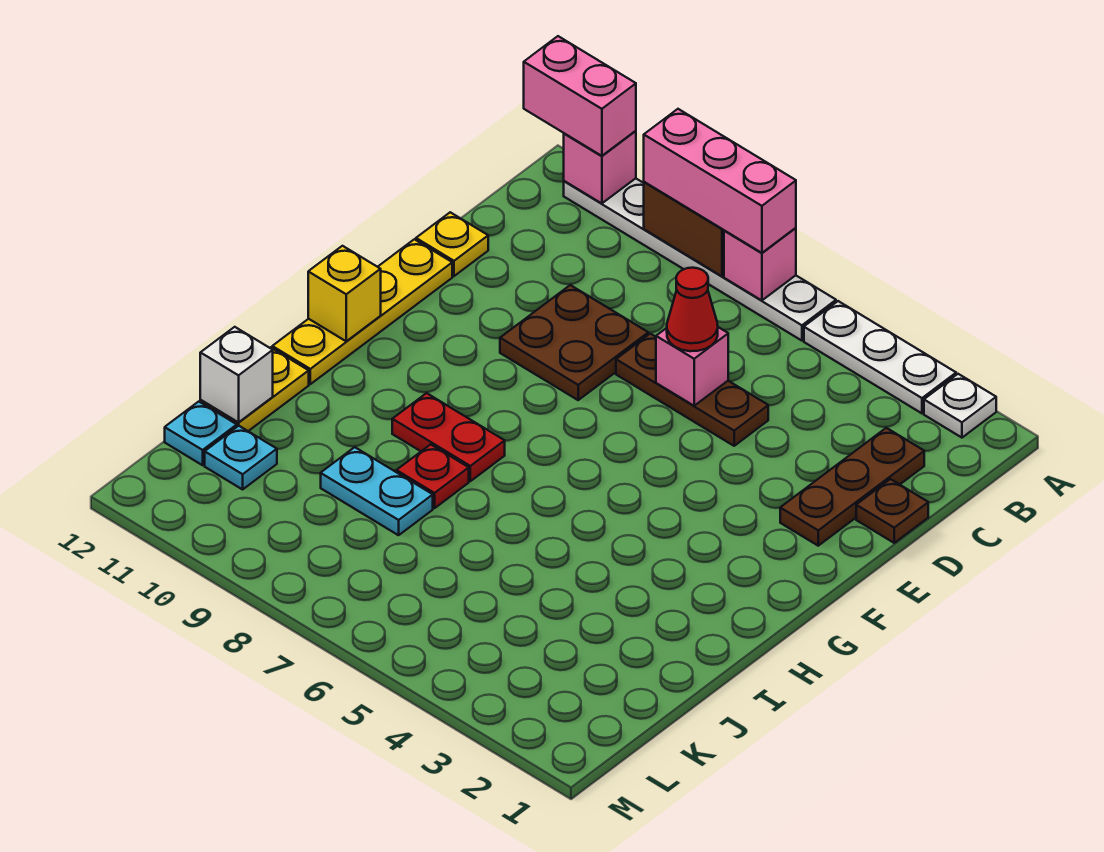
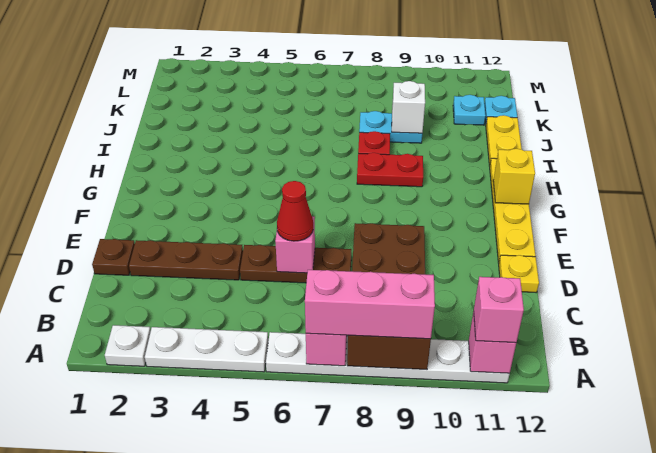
pink brick A11:A12 level 3 -> pink brick A11 level 3
brown plate C2:E2 level 1 -> brown plate D2:D4 level 1
white brick J12 level 2 -> white brick J9 level 2

